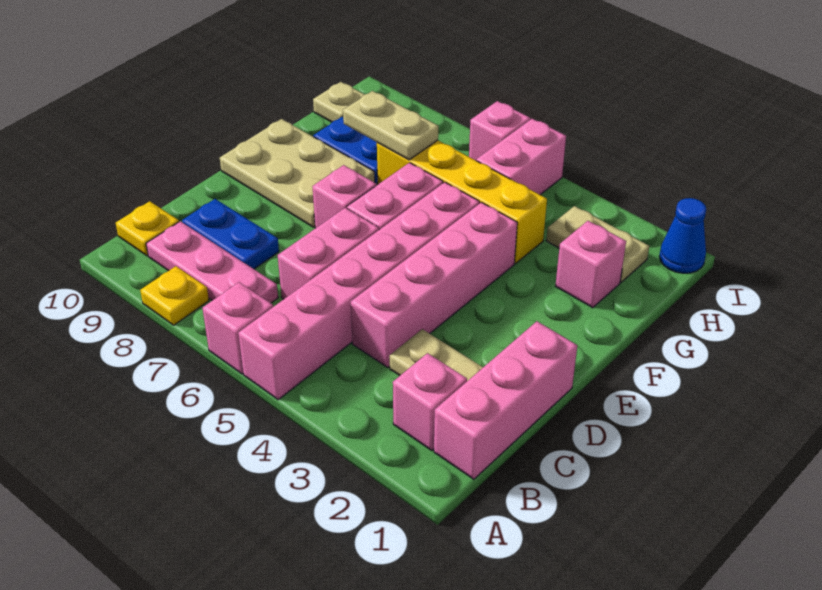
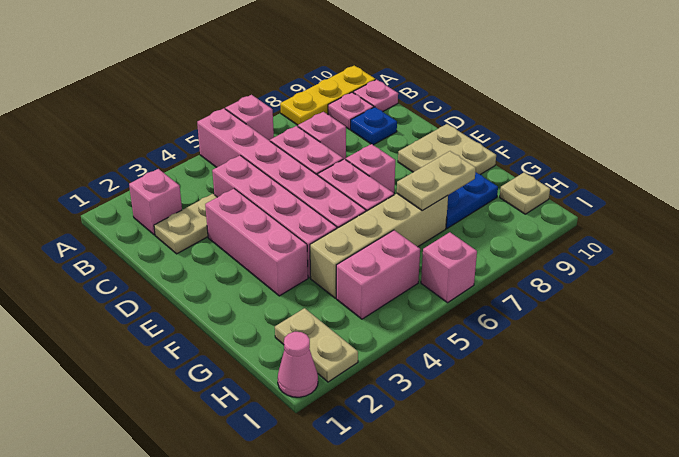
yellow plate A8 level 1 -> yellow plate A8:A10 level 1
pink brick B1:D1 level 1 -> pink brick D3:F3 level 1
pink plate B7:B9 level 1 -> pink plate B9 level 1
yellow plate B10 level 1 -> pink plate B10 level 1
blue plate C8:C9 level 1 -> blue plate C9 level 1
tan plate E8:F10 level 1 -> tan plate E9:F10 level 1
pink brick G2 level 1 -> pink brick C7 level 1
yellow brick G4:G7 level 1 -> tan brick G4:G7 level 1
tan plate H2:H3 level 1 -> tan plate H2:I2 level 1
pink brick H5:I5 level 1 -> pink brick H4:H5 level 1
blue cone I1 level 1 -> pink cone I1 level 1

